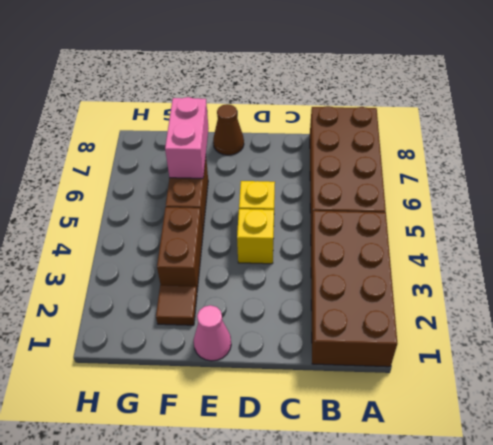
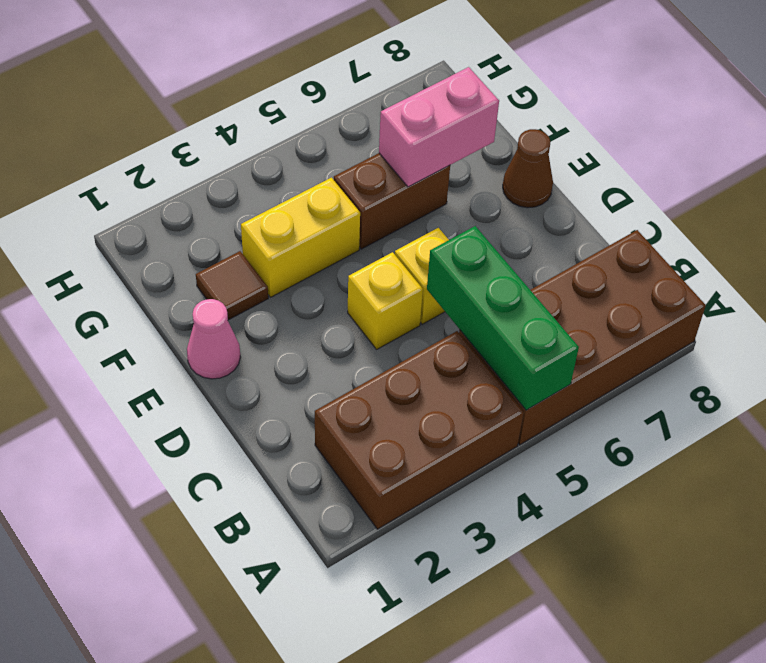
brown brick A1:B4 level 1 -> brown brick A2:B4 level 1
none -> green brick A5:C5 level 2
brown brick F3:F4 level 1 -> yellow brick F3:F4 level 1

